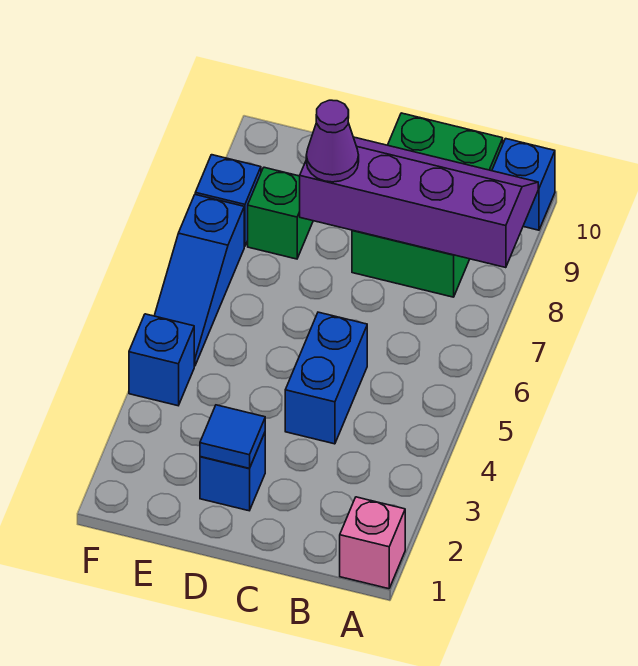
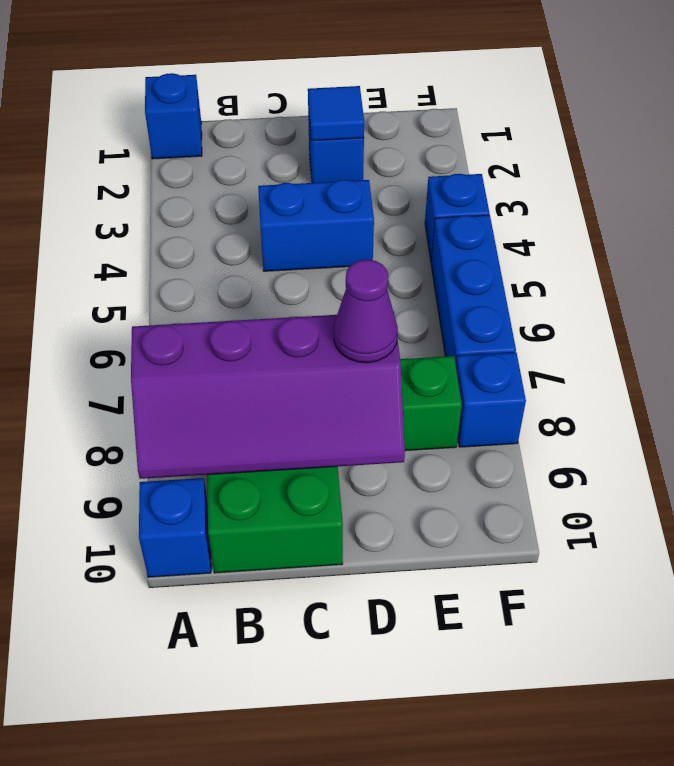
pink brick A1 level 1 -> blue brick A1 level 1
blue brick C4:C5 level 1 -> blue brick C4:D4 level 1
blue slope F5:F7 level 1 top 7 -> blue brick F5:F7 level 1

